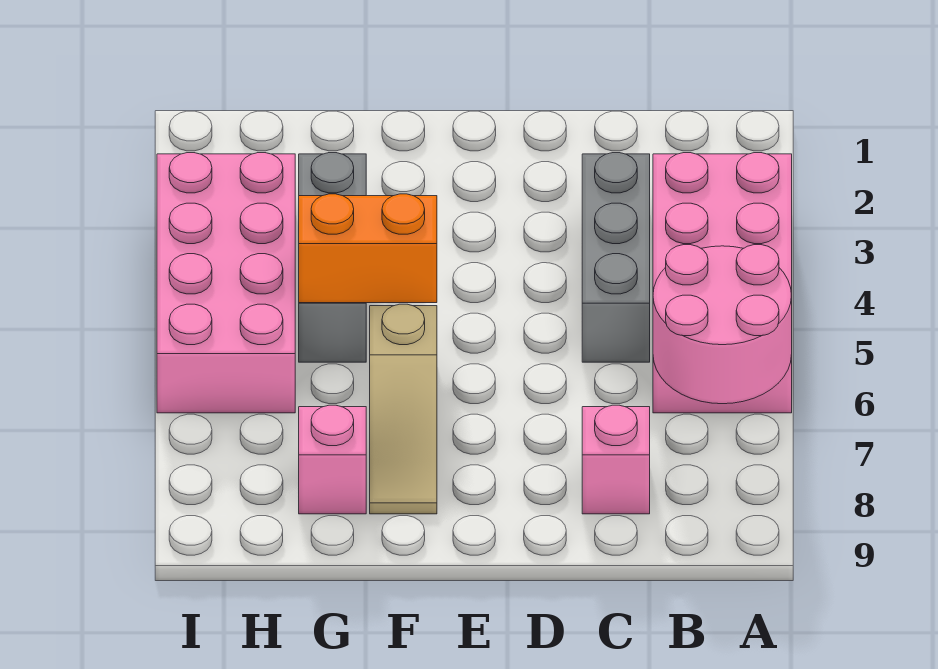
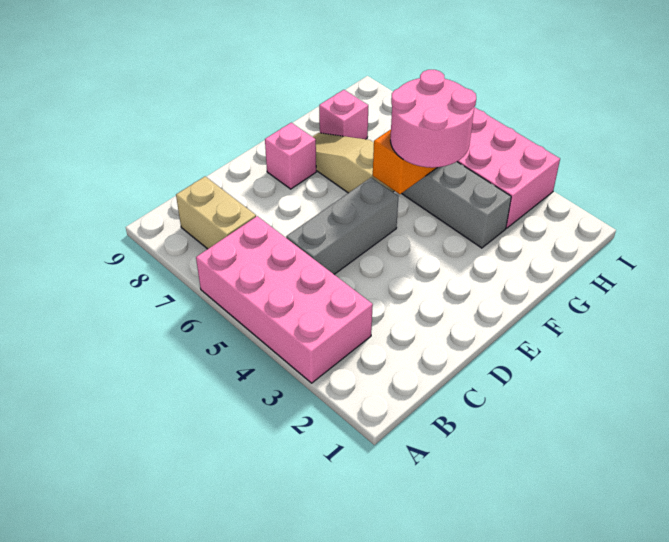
pink round brick A6:B7 level 2 -> pink round brick F4:G5 level 3
none -> tan brick B7:B8 level 1
grey brick C3:C5 level 1 -> grey brick C5:E5 level 1
pink brick C8 level 1 -> pink brick E8 level 1

